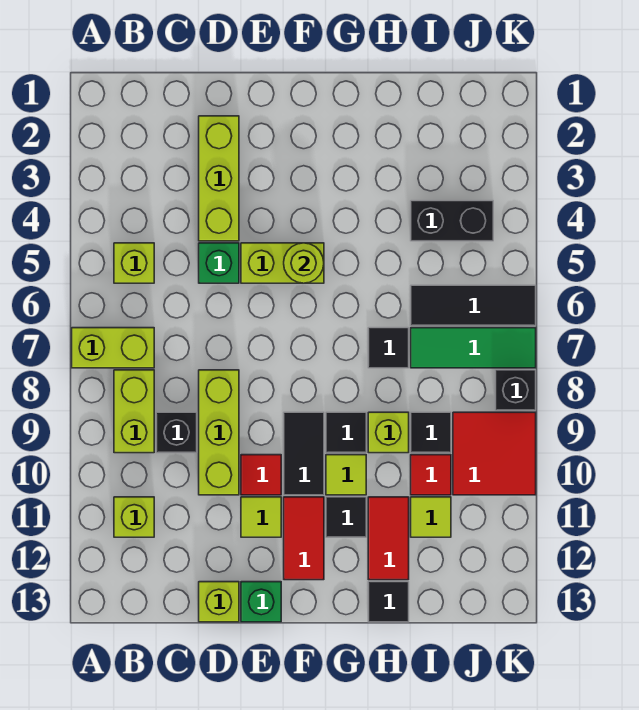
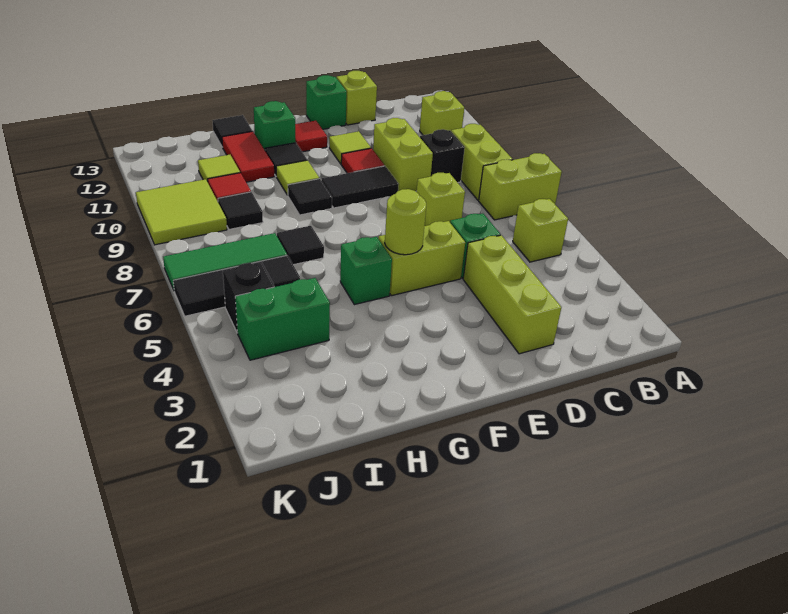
lime brick D8:D10 level 1 -> lime brick D9:D10 level 1
black tile F9:F10 level 1 -> black tile E9:F9 level 1
red tile F11:F12 level 1 -> red tile F12 level 1
none -> green brick G5 level 1
none -> green brick G12 level 1
lime brick H9 level 1 -> lime brick D7 level 1
black brick I4:J4 level 1 -> green brick I4:J4 level 1
red tile J9:K10 level 1 -> lime tile J9:K10 level 1
black brick K8 level 1 -> black brick J5 level 1

